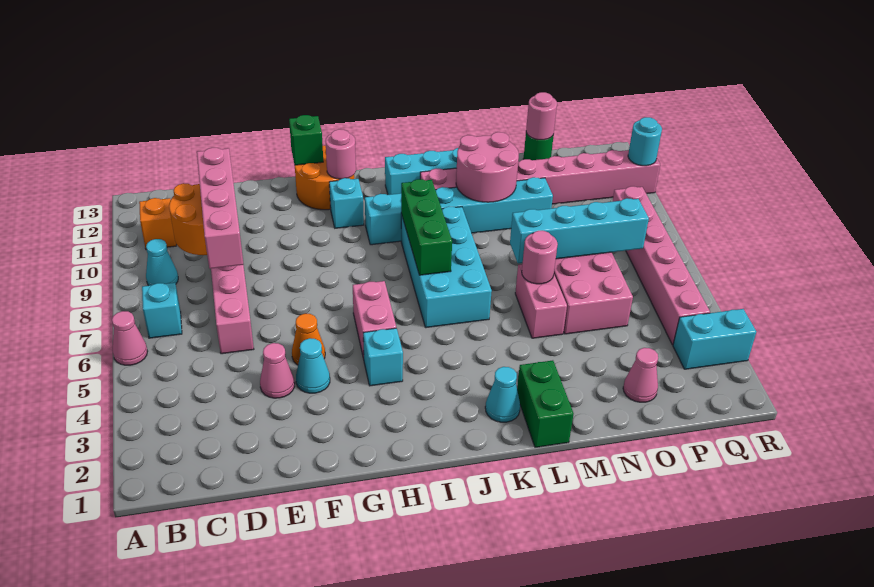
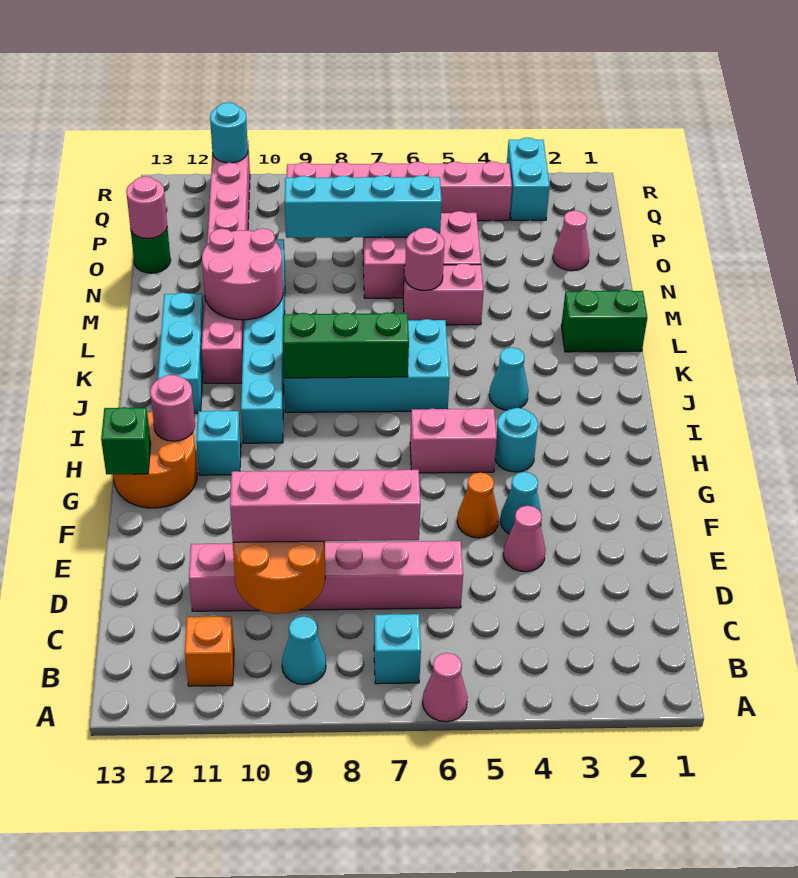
cyan brick H4 level 1 -> cyan round brick H4 level 1
cyan cone K2 level 1 -> cyan cone J4 level 1
cyan brick M7:P7 level 2 -> cyan brick O6:O9 level 2

